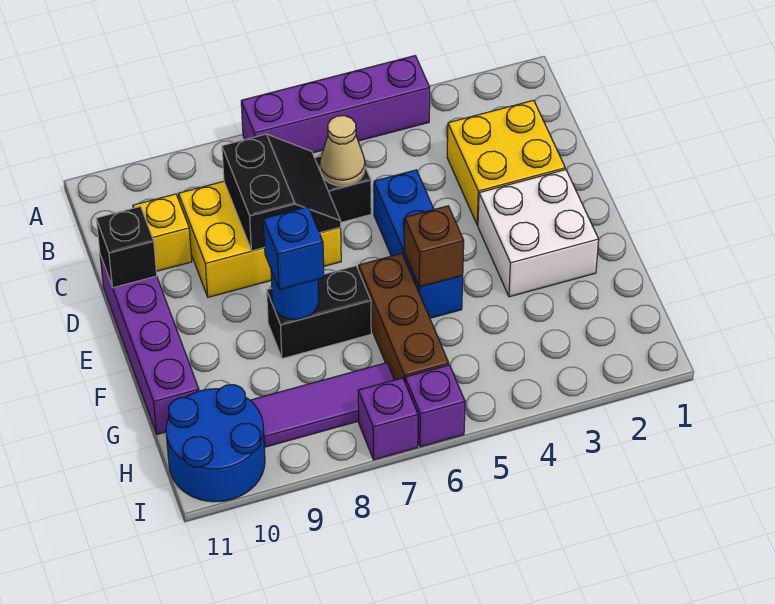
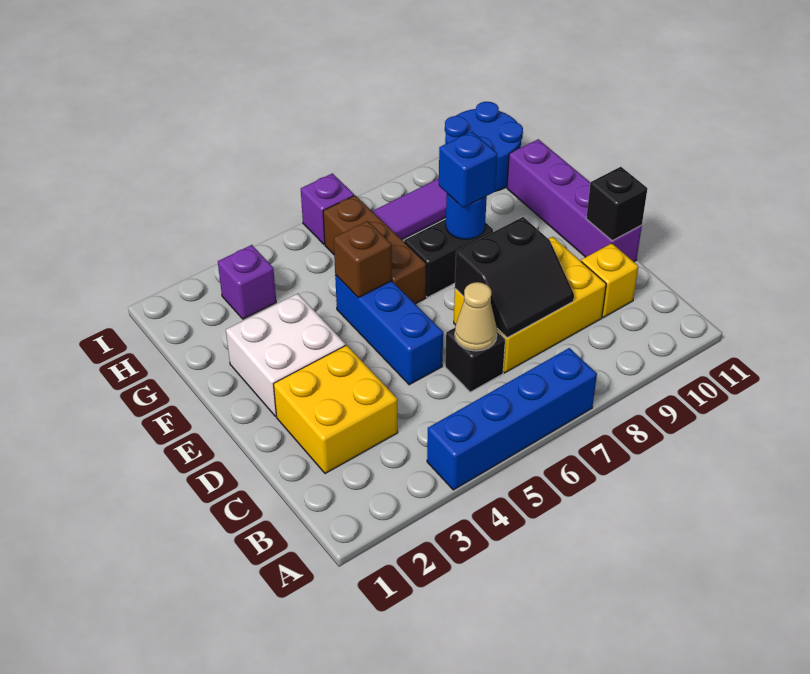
purple brick A4:A7 level 1 -> blue brick A4:A7 level 1
black slope C7:D8 level 2 top 8 -> black slope C7:D8 level 2 top D
purple brick I7 level 1 -> purple brick H3 level 1

